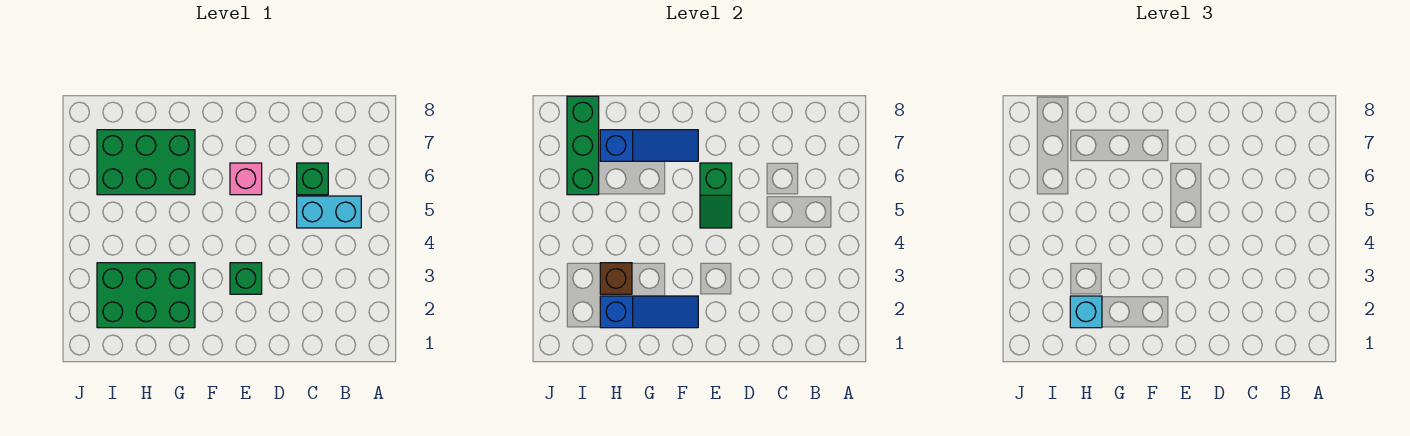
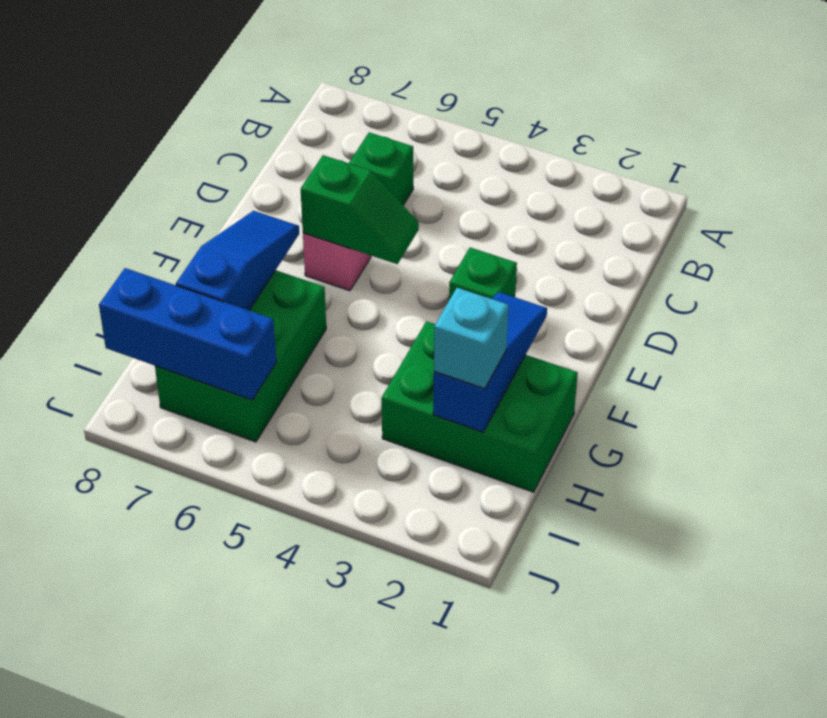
cyan brick B5:C5 level 1 -> none
green brick G2:I3 level 1 -> green brick G1:H3 level 1
brown brick H3 level 2 -> none
green brick I6:I8 level 2 -> blue brick I6:I8 level 2

